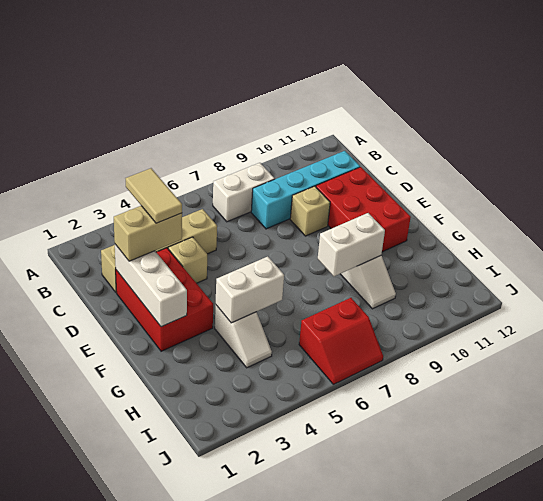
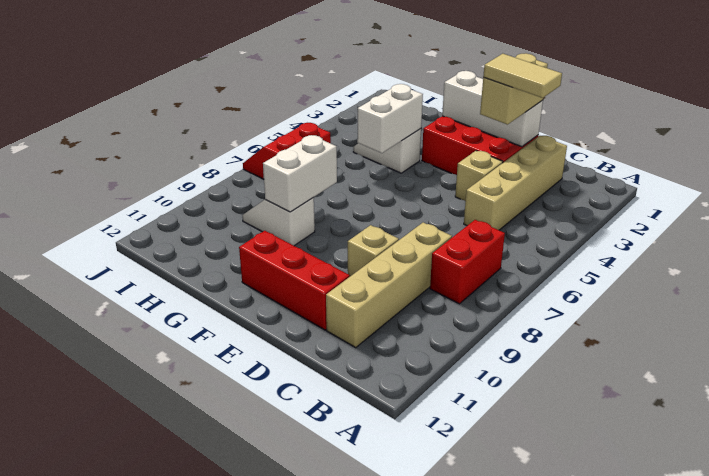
white brick B7:B8 level 1 -> red brick B7:B8 level 1
cyan brick C8:C11 level 1 -> tan brick C8:C11 level 1
red brick D10:F11 level 1 -> red brick D11:F11 level 1

